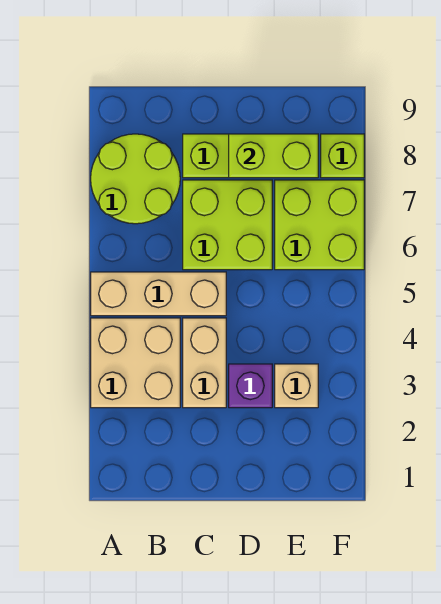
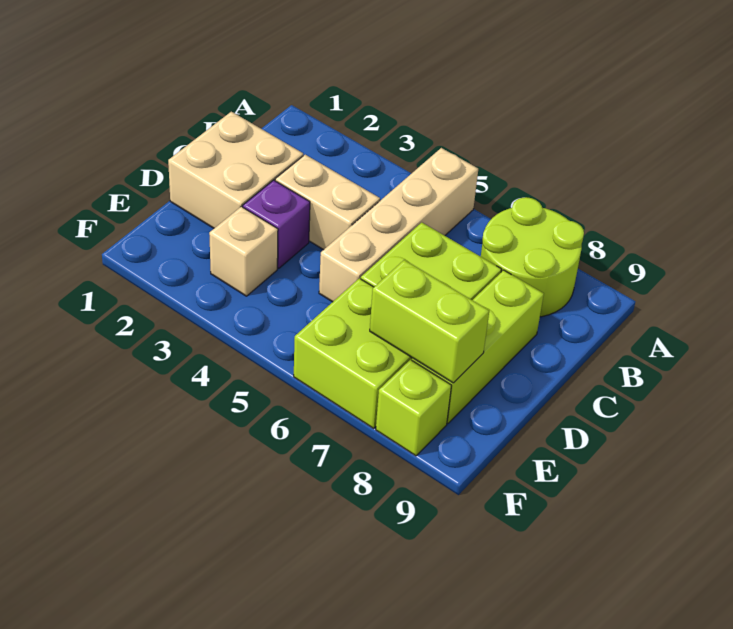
tan brick A3:B4 level 1 -> tan brick C1:D2 level 1
tan brick A5:C5 level 1 -> tan brick A5:D5 level 1
lime brick D8:E8 level 2 -> lime brick E7:E8 level 2

